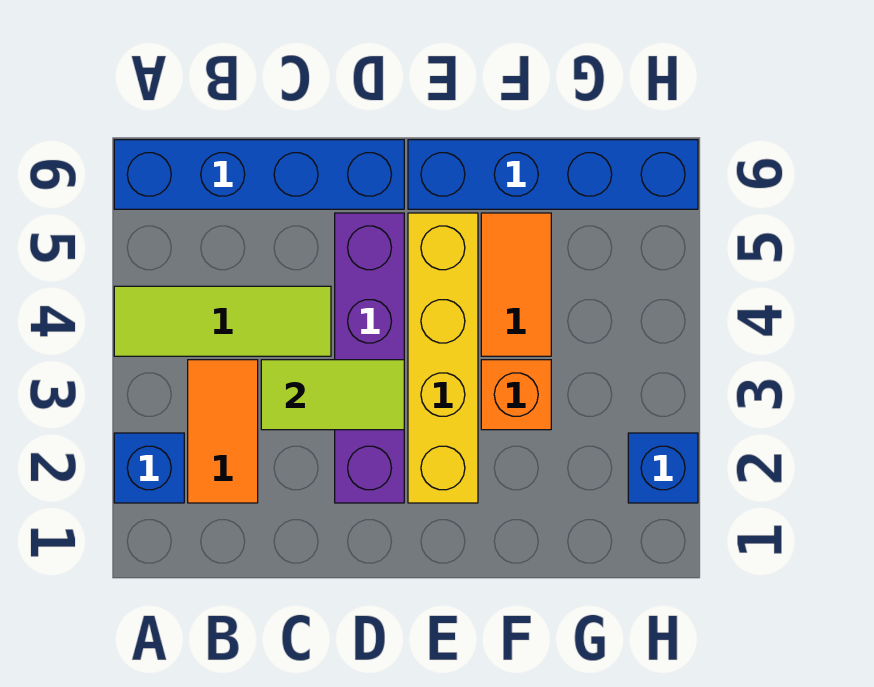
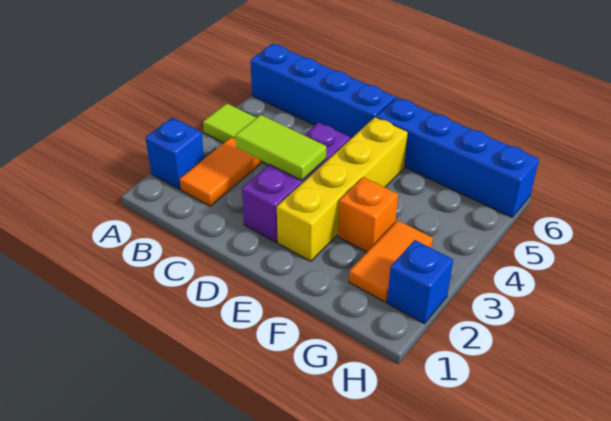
purple brick D2:D5 level 1 -> purple brick D2:D4 level 1
orange tile F4:F5 level 1 -> orange tile G2:G3 level 1

